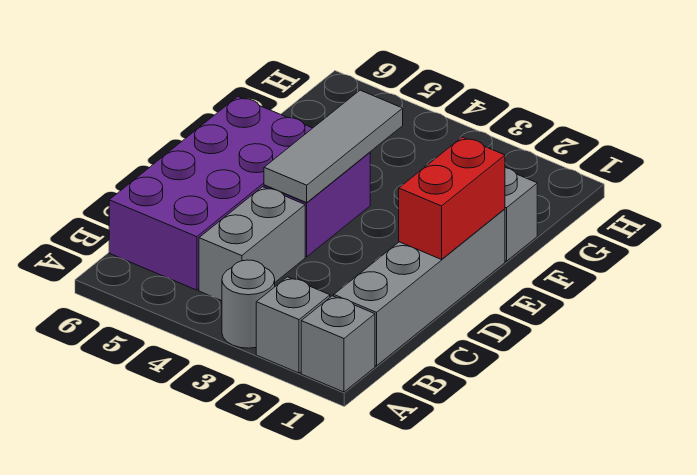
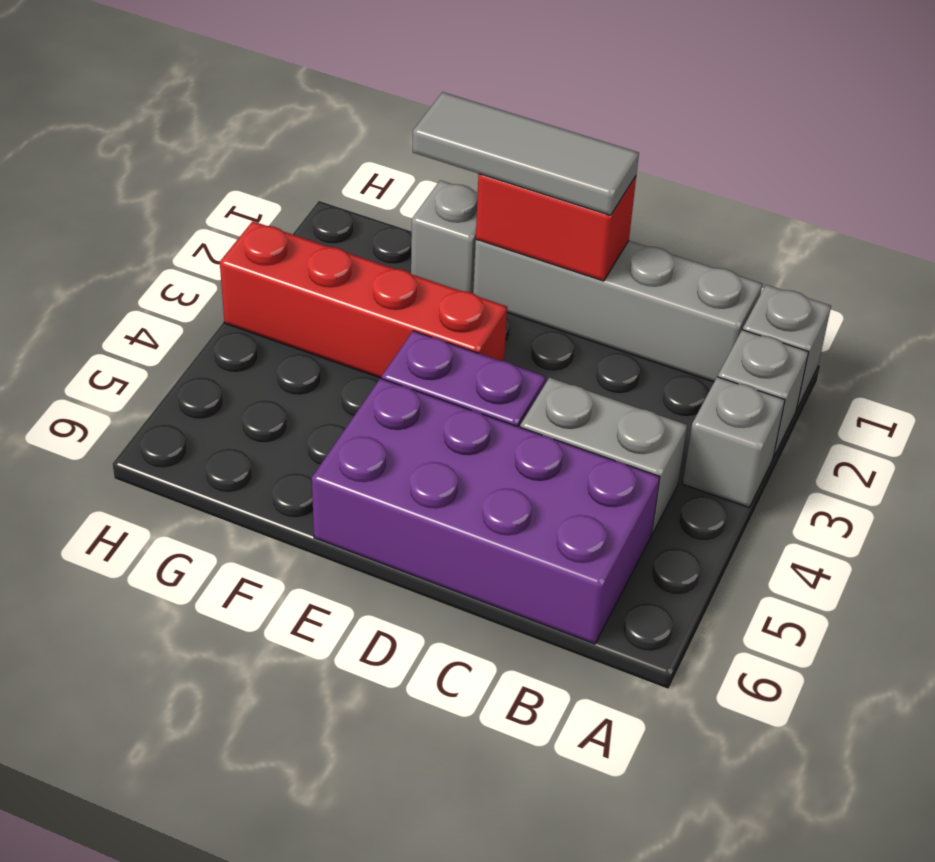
grey round brick A3 level 1 -> grey brick A3 level 1
grey tile D4:F4 level 2 -> grey tile D1:F1 level 3
none -> red brick E3:H3 level 1

